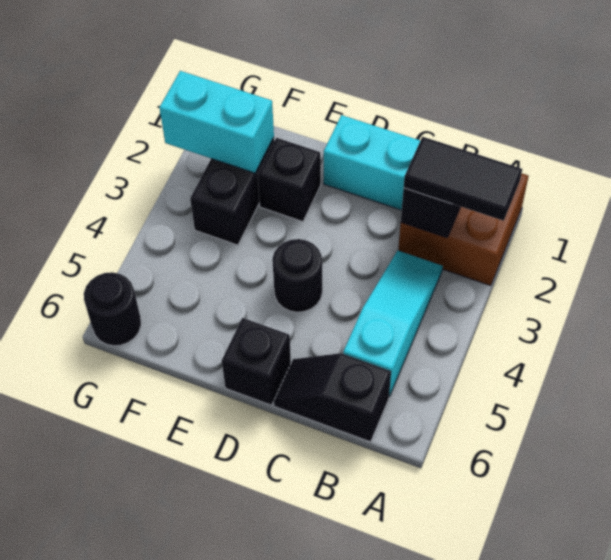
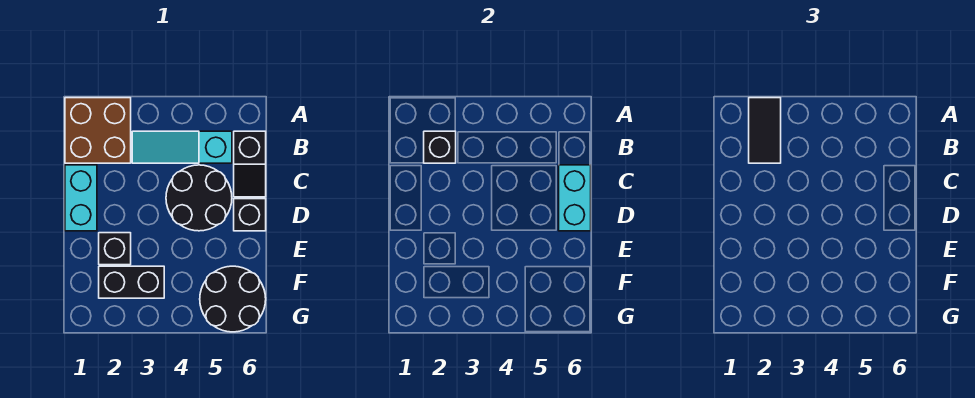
black round brick D4 level 1 -> black round brick C4:D5 level 1
cyan brick F2:G2 level 2 -> cyan brick C6:D6 level 2
black round brick G6 level 1 -> black round brick F5:G6 level 1

